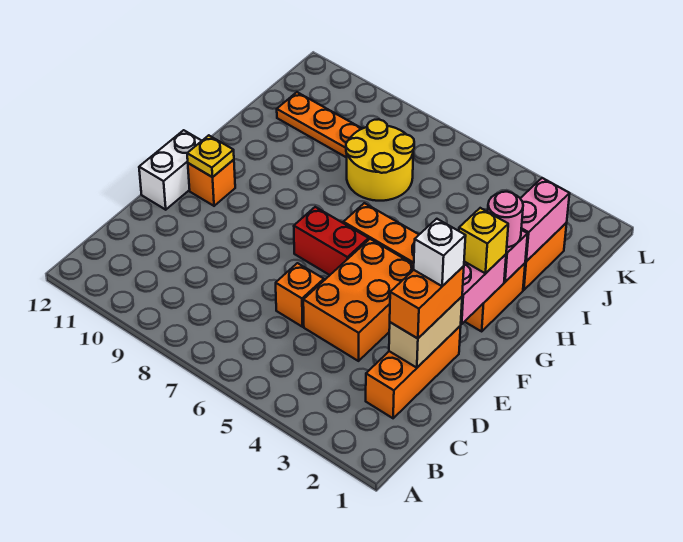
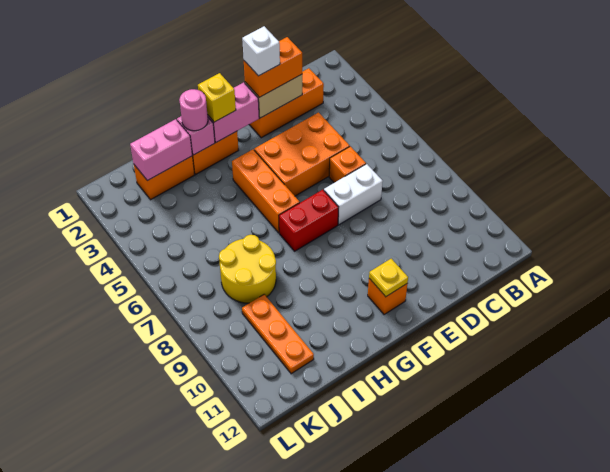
white brick E12:F12 level 1 -> white brick D7:E7 level 1
red brick F6:F7 level 1 -> red brick F7:G7 level 1

